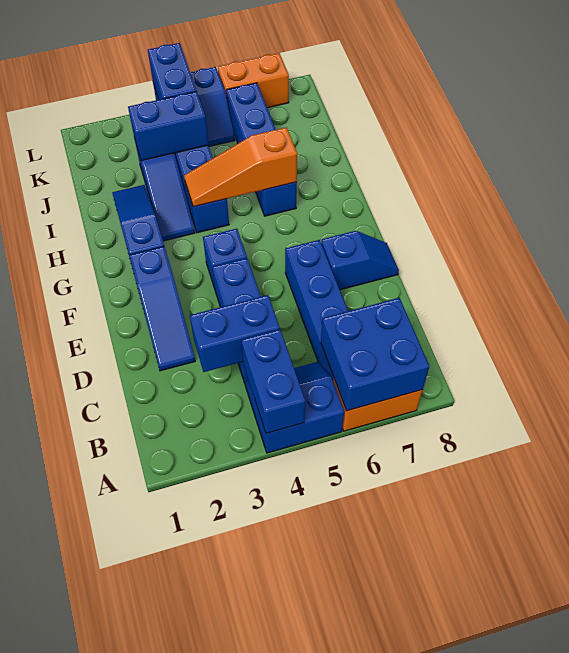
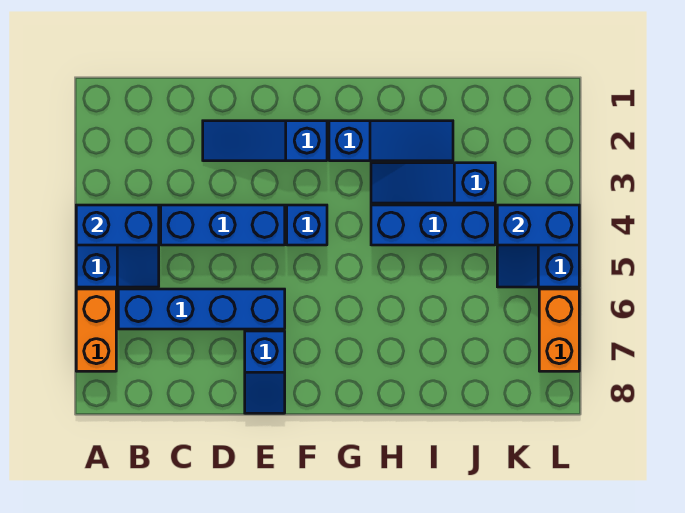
blue brick A6:B7 level 2 -> none
blue brick C3:C4 level 2 -> none
orange slope H4:H6 level 2 top 6 -> none
blue brick H6:K6 level 1 -> none
blue brick J3:J4 level 2 -> none

